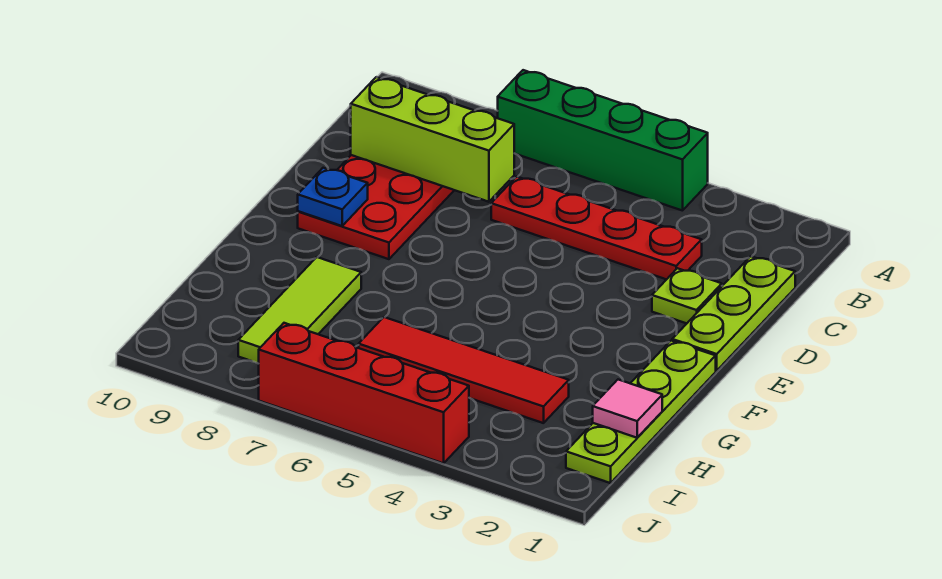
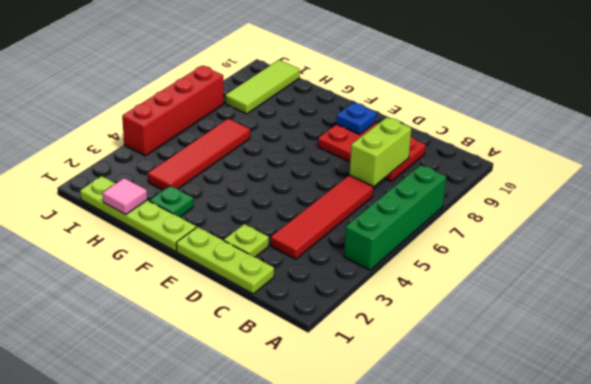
red plate C3:C6 level 1 -> red tile C3:C6 level 1
lime brick C7:C9 level 2 -> lime brick C7:C8 level 2
none -> green plate G2 level 1
lime tile G8:I8 level 1 -> lime tile I8:I10 level 1

